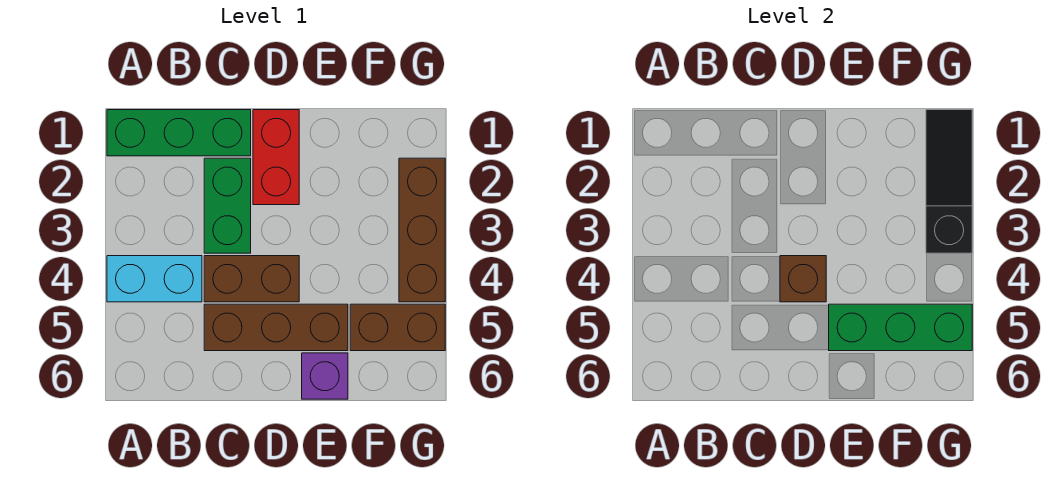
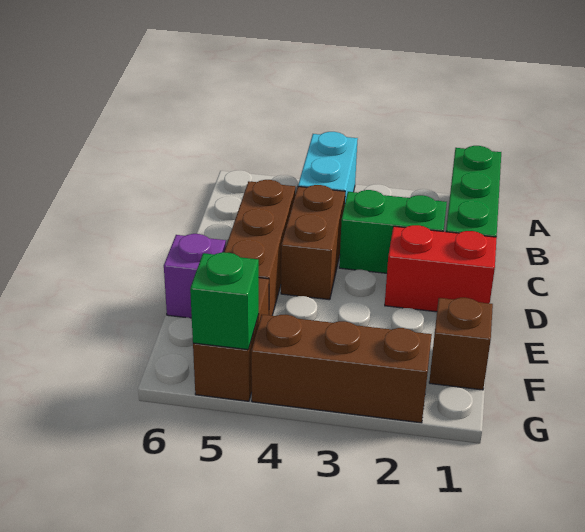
brown brick D4 level 2 -> brown brick F1 level 1
green brick E5:G5 level 2 -> green brick G5 level 2
black slope G1:G3 level 2 top 3 -> none

